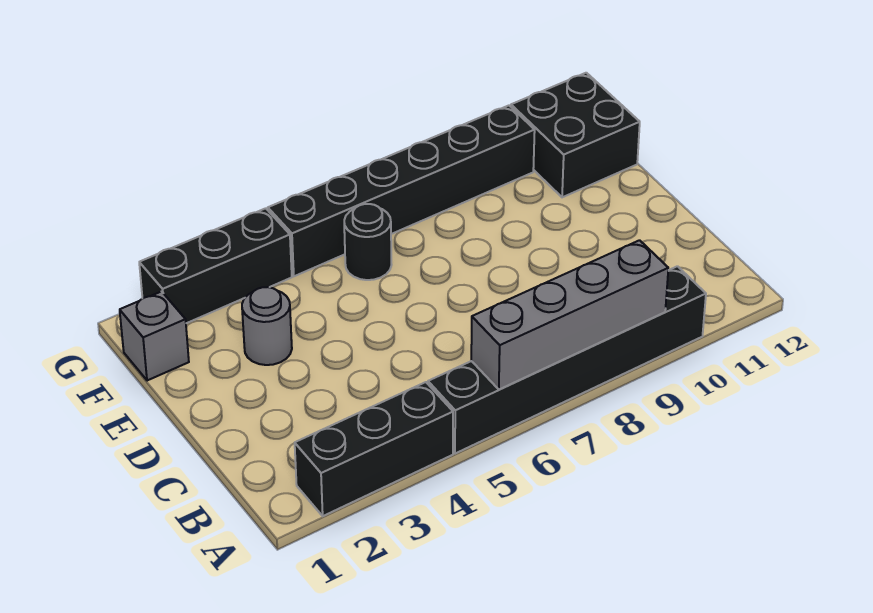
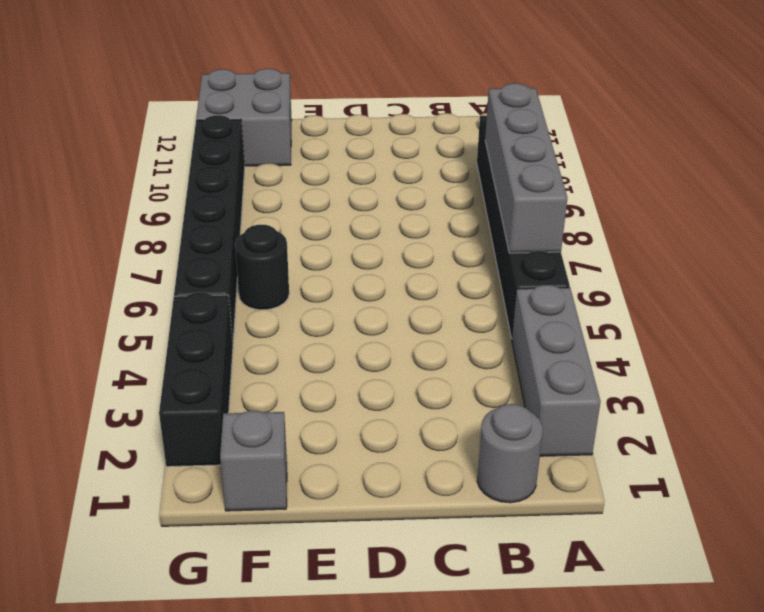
black brick A2:A4 level 1 -> grey brick A2:A4 level 1
grey round brick E3 level 1 -> grey round brick B1 level 1
black brick F11:G12 level 1 -> grey brick F11:G12 level 1

